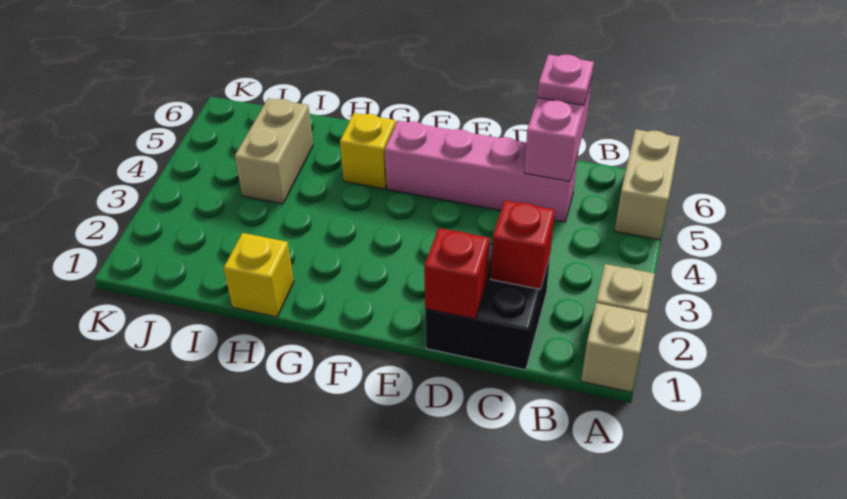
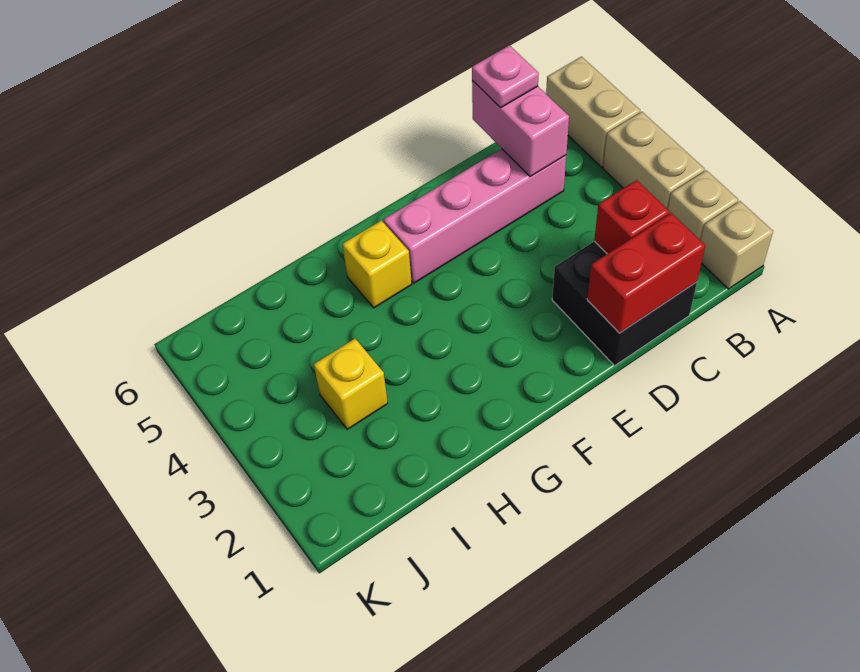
red brick D1 level 2 -> red brick C1:D1 level 2
yellow brick H1 level 1 -> yellow brick I3 level 1
tan brick I4:I5 level 1 -> tan brick A3:A4 level 1

